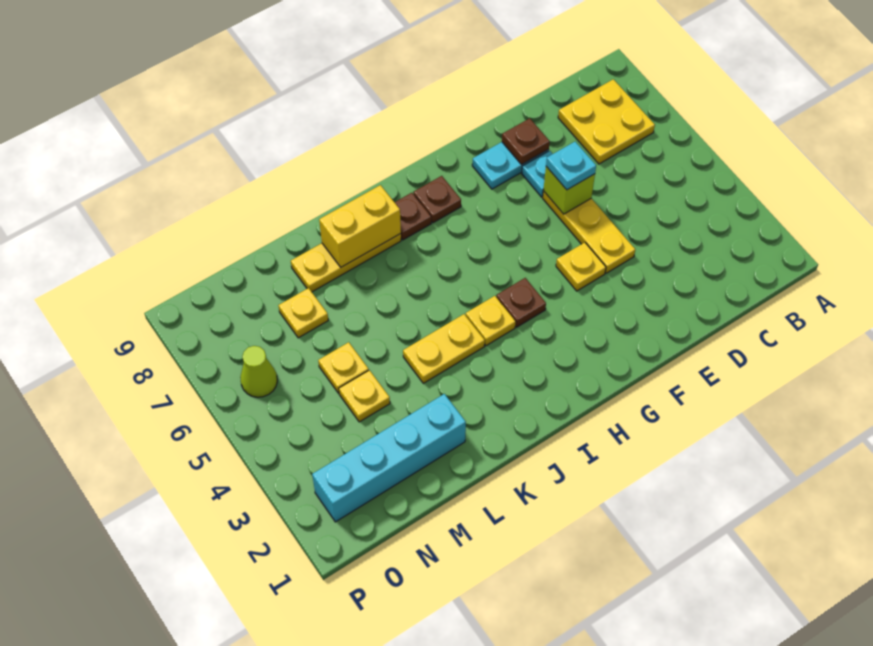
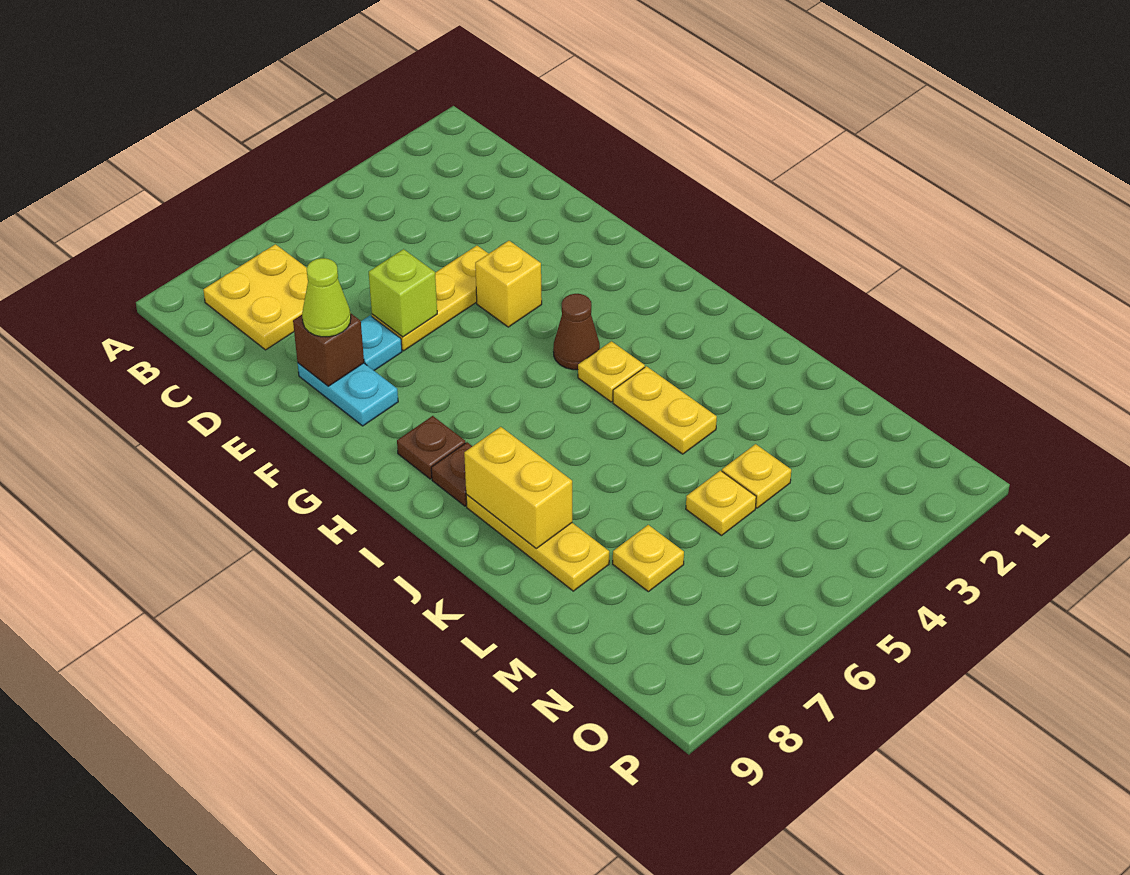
cyan plate E6 level 3 -> none
brown plate E8 level 2 -> brown brick E8 level 2
yellow plate F4 level 1 -> yellow brick F4 level 1
brown plate H4 level 1 -> brown cone H4 level 1
cyan brick L2:O2 level 1 -> none
lime cone O6 level 1 -> lime cone E8 level 3

